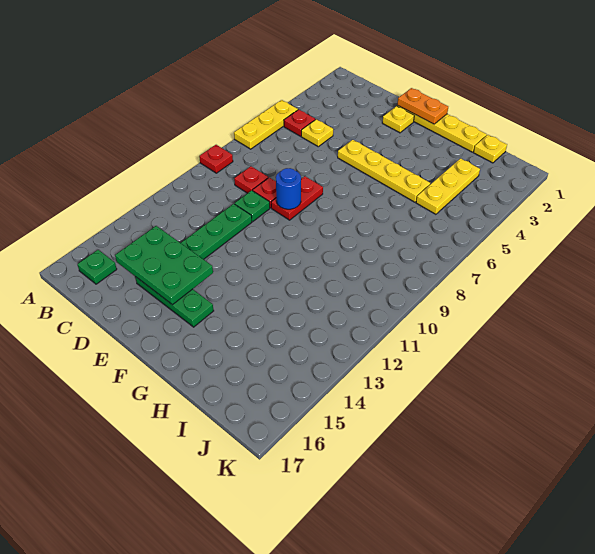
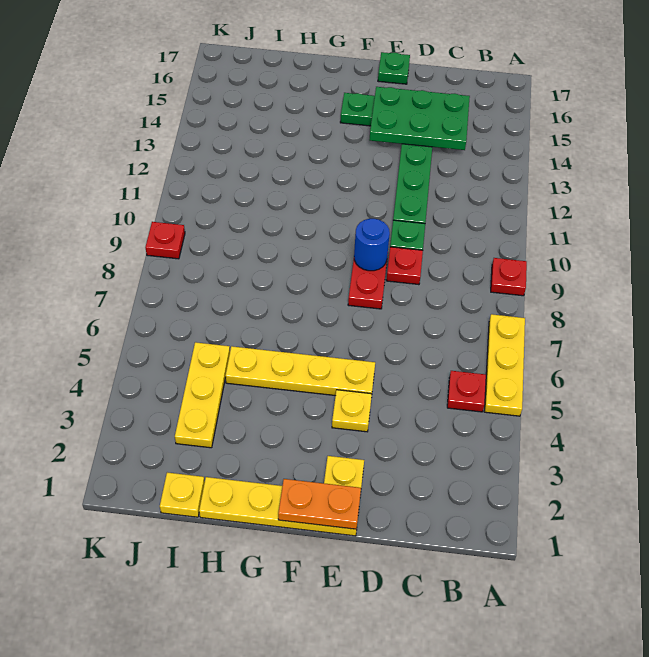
green plate B16 level 1 -> green plate E17 level 1
yellow plate C5 level 1 -> yellow plate E4 level 1
red plate C9 level 1 -> red plate K9 level 1

